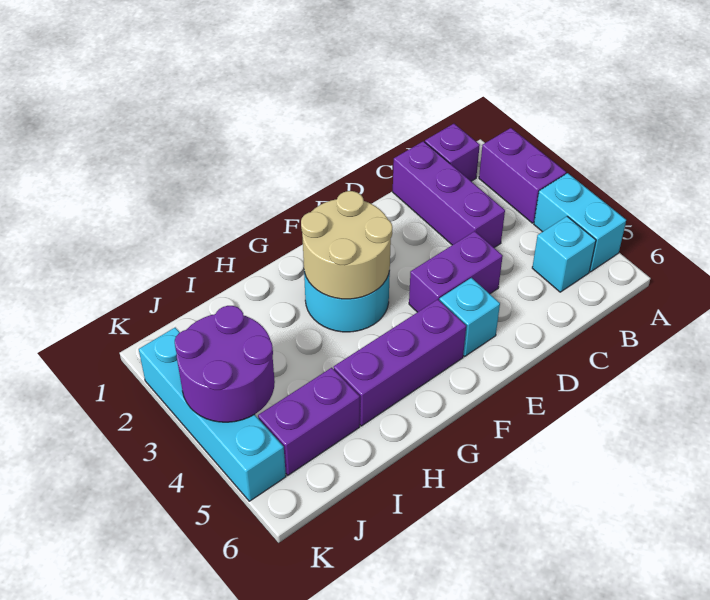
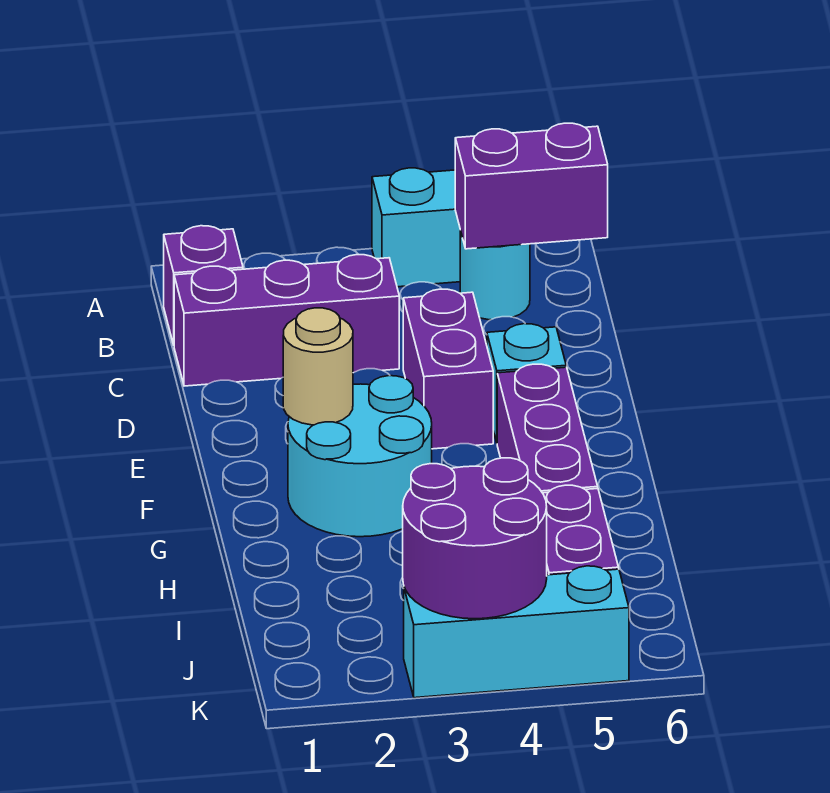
purple brick A2:A3 level 1 -> purple brick B5:B6 level 2
cyan brick B5 level 1 -> cyan round brick B5 level 1
tan round brick F2:G3 level 2 -> tan round brick F2 level 2
cyan brick K2:K5 level 1 -> cyan brick K3:K5 level 1

